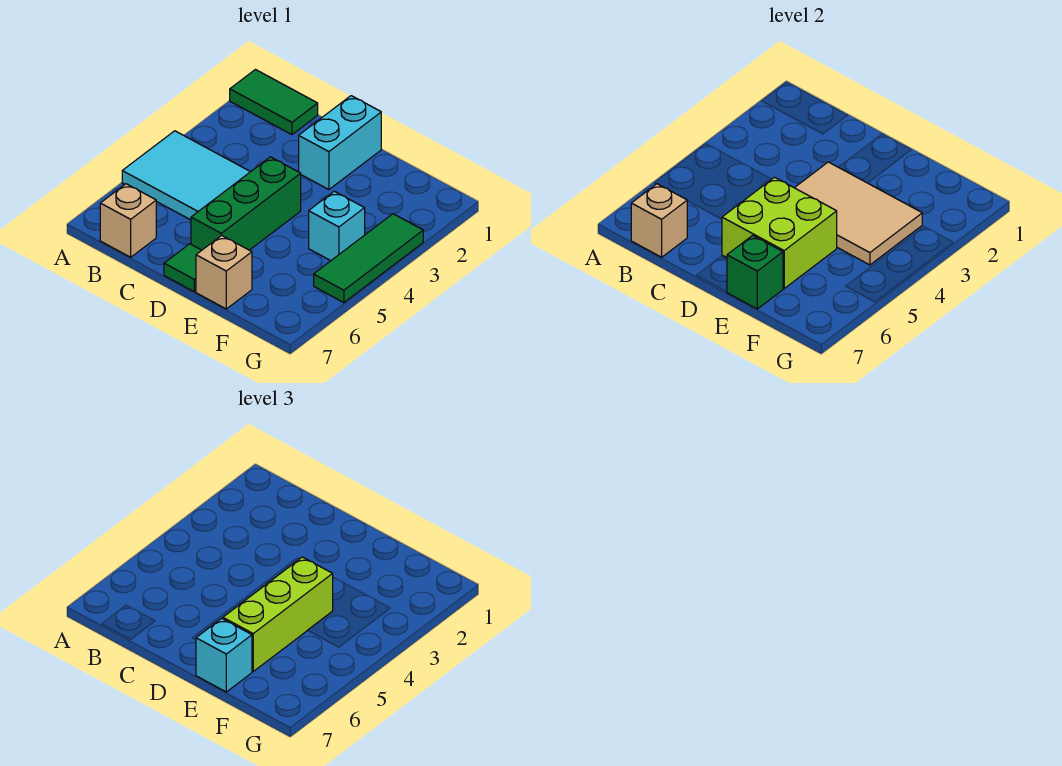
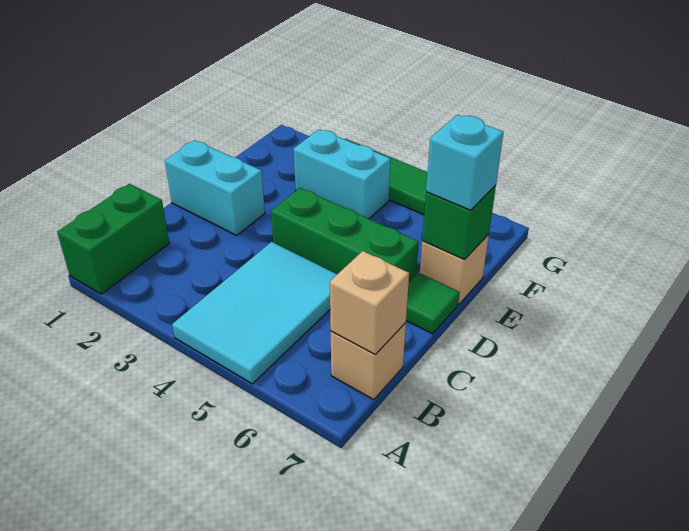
green tile A1:B1 level 1 -> green brick A1:B1 level 1
tan tile D3:F4 level 2 -> none
lime brick D5:E6 level 2 -> none
lime brick E4:E6 level 3 -> none
cyan brick F4 level 1 -> cyan brick F3:F4 level 1

